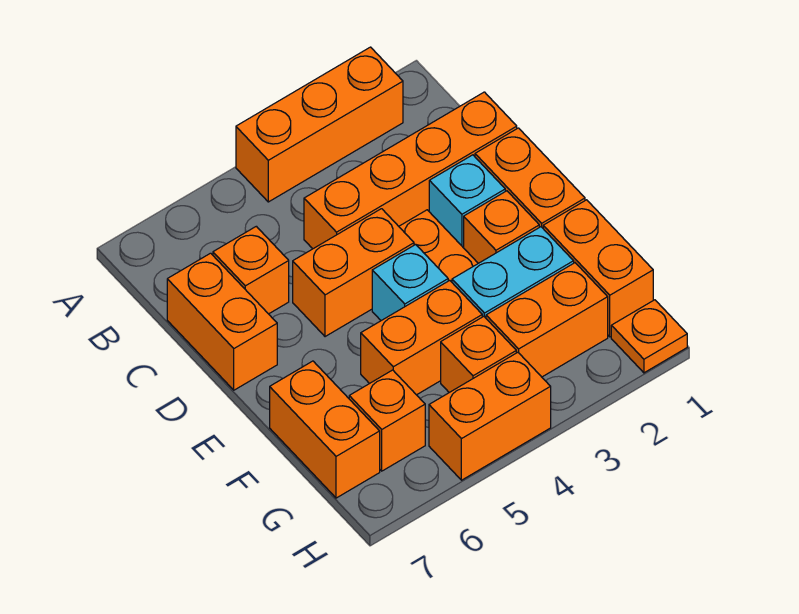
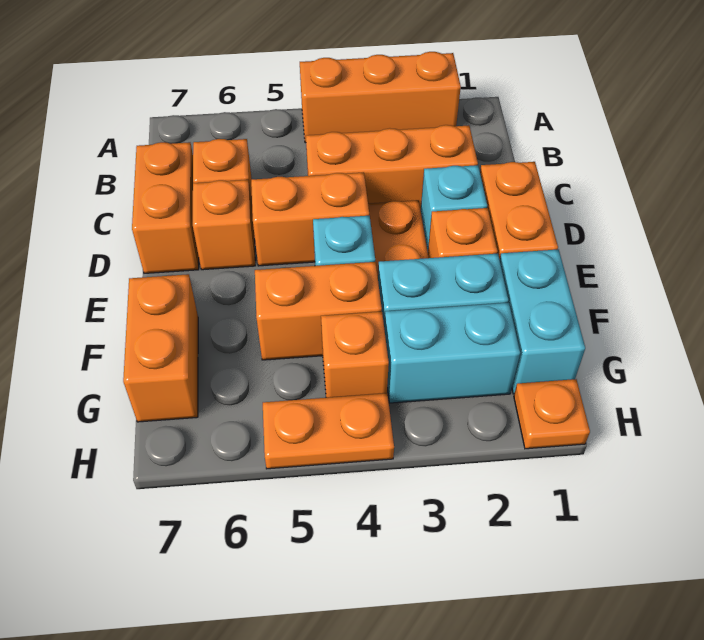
orange brick C1:C4 level 1 -> orange brick C2:C4 level 1
orange brick F1:G1 level 1 -> cyan brick F1:G1 level 1
orange brick G2:G3 level 1 -> cyan brick G2:G3 level 1
orange brick G6 level 1 -> orange brick D6 level 1
orange brick H4:H5 level 1 -> orange plate H4:H5 level 1

